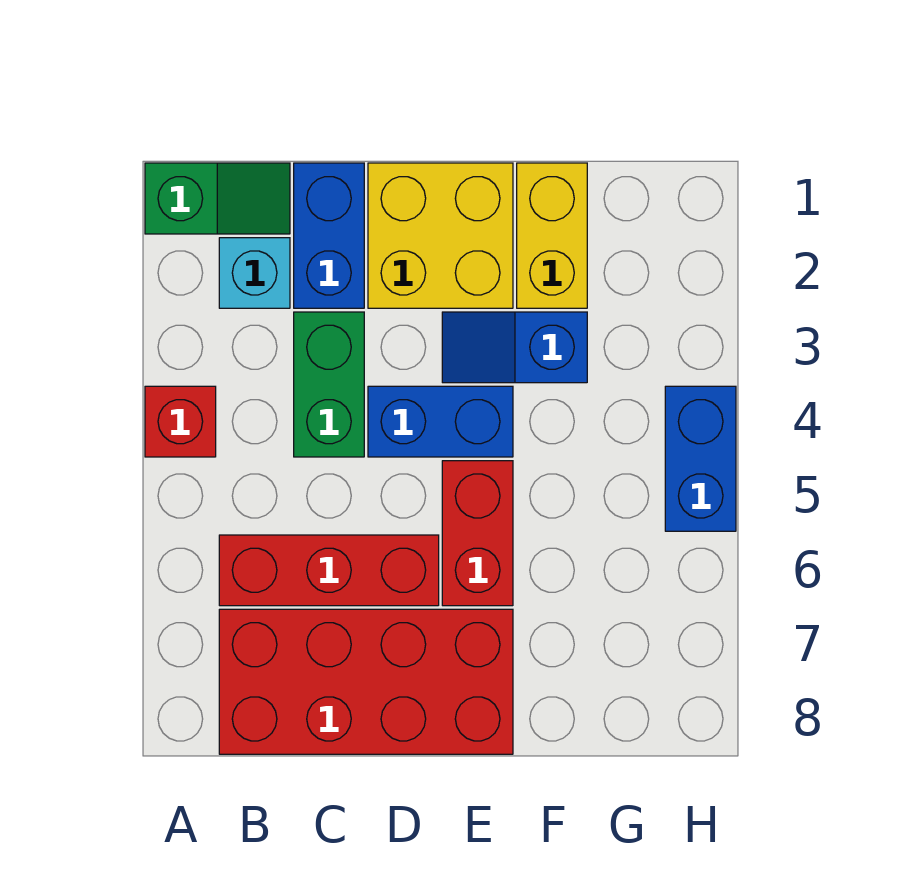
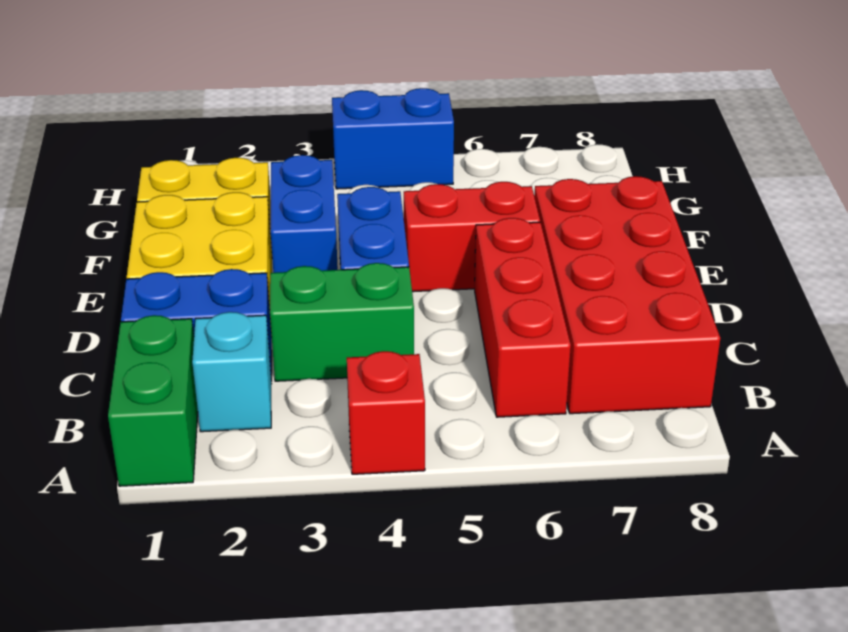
green slope A1:B1 level 1 top A -> green brick A1:B1 level 1
blue slope E3:F3 level 1 top F -> blue brick E3:F3 level 1

